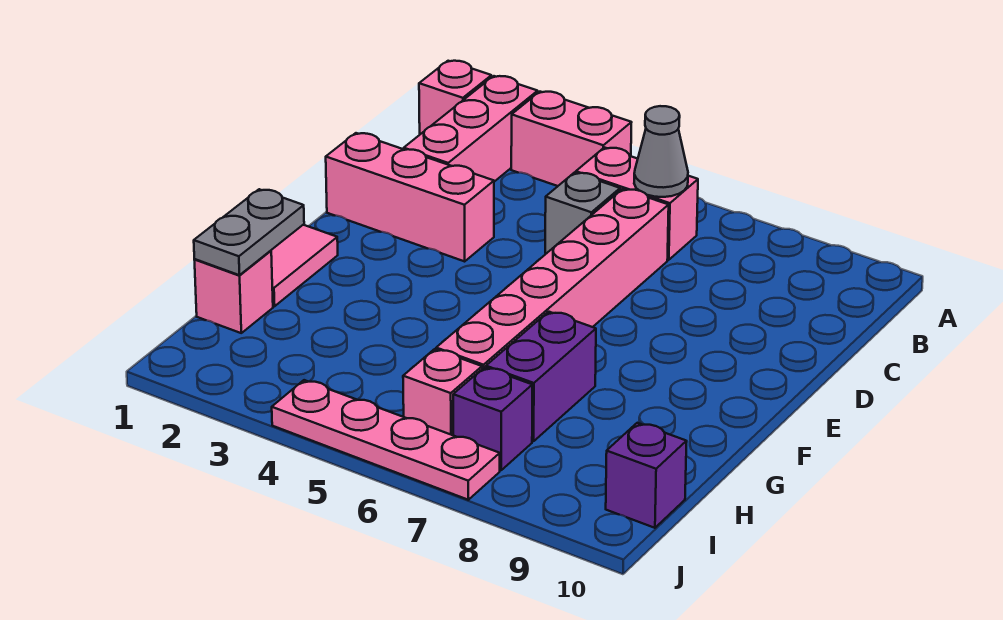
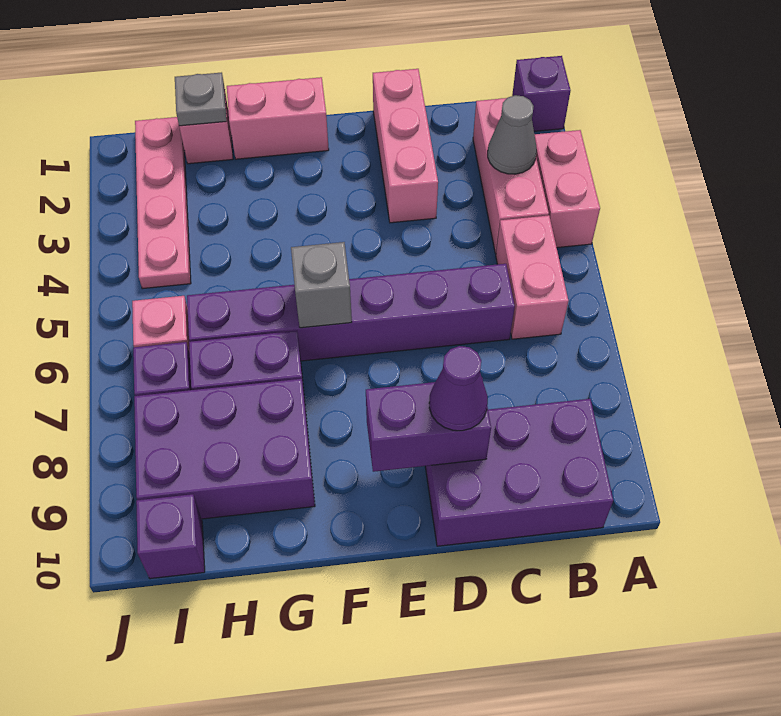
pink brick A1 level 1 -> purple brick A1 level 1
pink brick A2:C2 level 1 -> pink brick B2:B4 level 1
grey cone B6 level 2 -> grey cone B3 level 2
none -> purple brick B9:D10 level 1
grey brick C5 level 1 -> grey brick F6 level 2
pink brick C6:H6 level 1 -> purple brick C6:H6 level 1
none -> purple brick D9:E9 level 2
none -> purple cone D9 level 3
pink tile F1:G1 level 1 -> pink brick F1:G1 level 1
grey plate G1:H1 level 2 -> grey plate H1 level 2
none -> purple brick G8:I9 level 1
pink plate J4:J7 level 1 -> pink plate I1:I4 level 1

